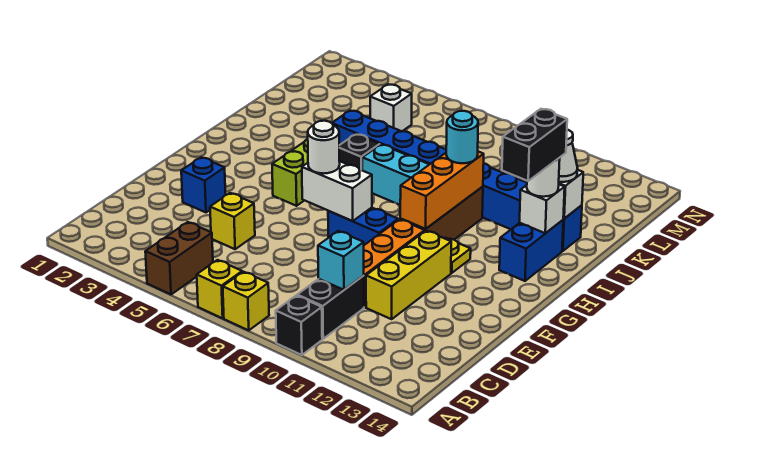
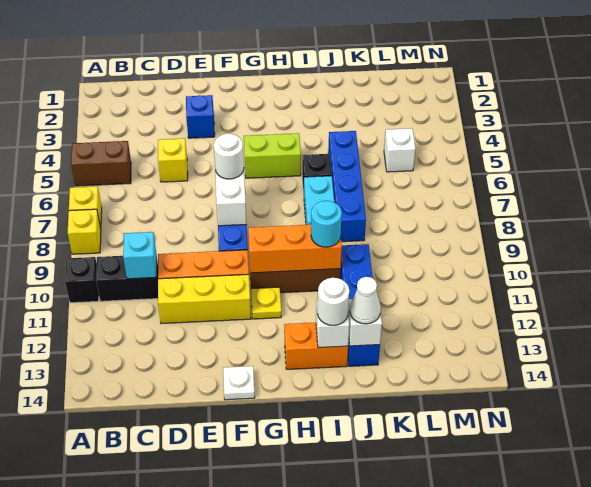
none -> white plate F14 level 1
blue brick H13:I13 level 1 -> orange brick H13:I13 level 1
black brick H13:I13 level 4 -> none

